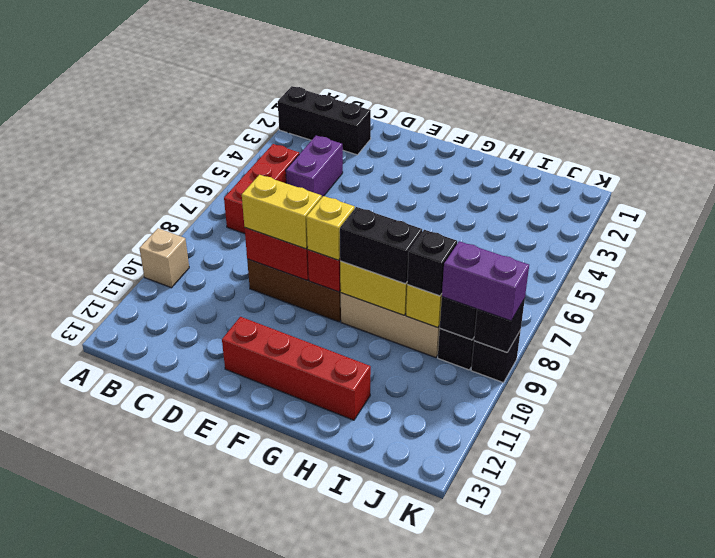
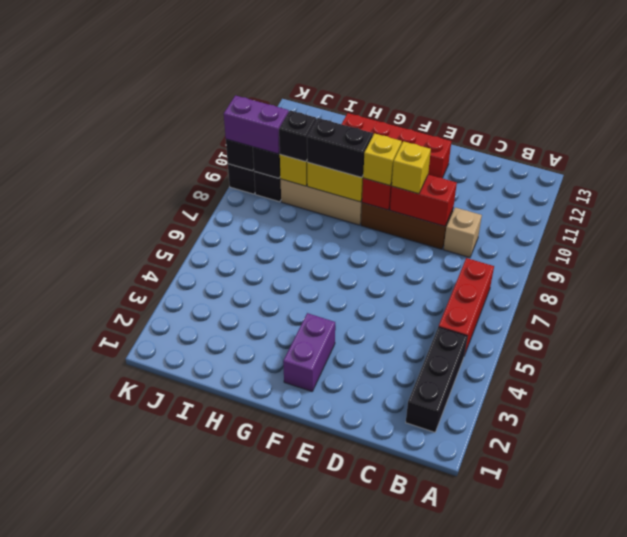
black brick A2:C2 level 1 -> black brick B2:B4 level 1
tan brick A10 level 1 -> tan brick C9 level 1
purple brick C4:C5 level 1 -> purple brick F2:F3 level 1
yellow brick D9:E9 level 3 -> yellow brick E9 level 3

